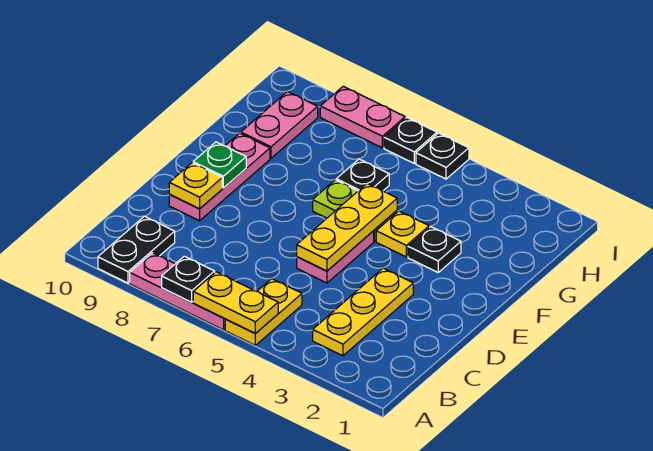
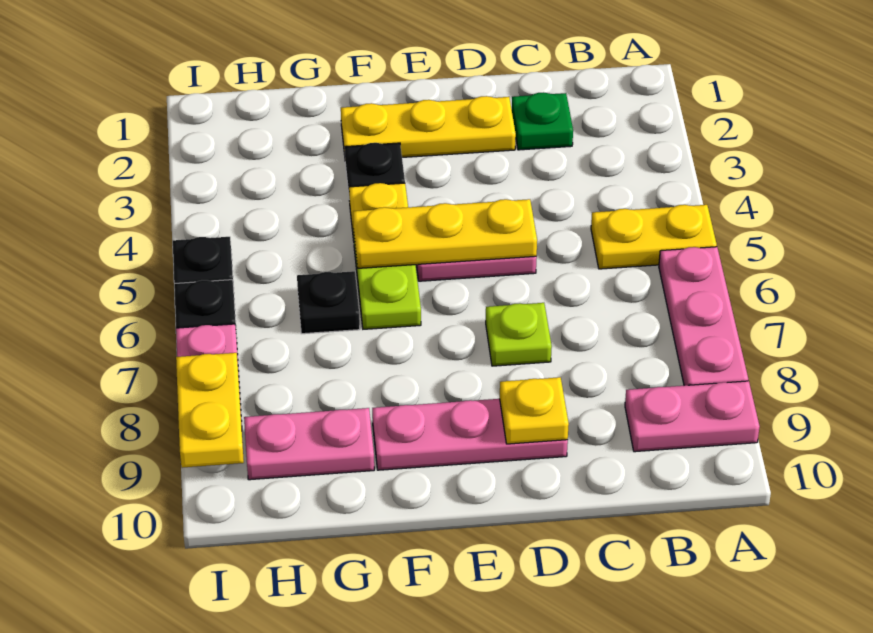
yellow plate A5:A6 level 2 -> yellow plate I8:I9 level 2
black plate A7 level 2 -> none
black plate A9:B9 level 1 -> pink plate A9:B9 level 1
yellow plate B3:D3 level 1 -> yellow plate D2:F2 level 1
none -> lime plate D7 level 1
green plate E9 level 2 -> green plate C2 level 1

